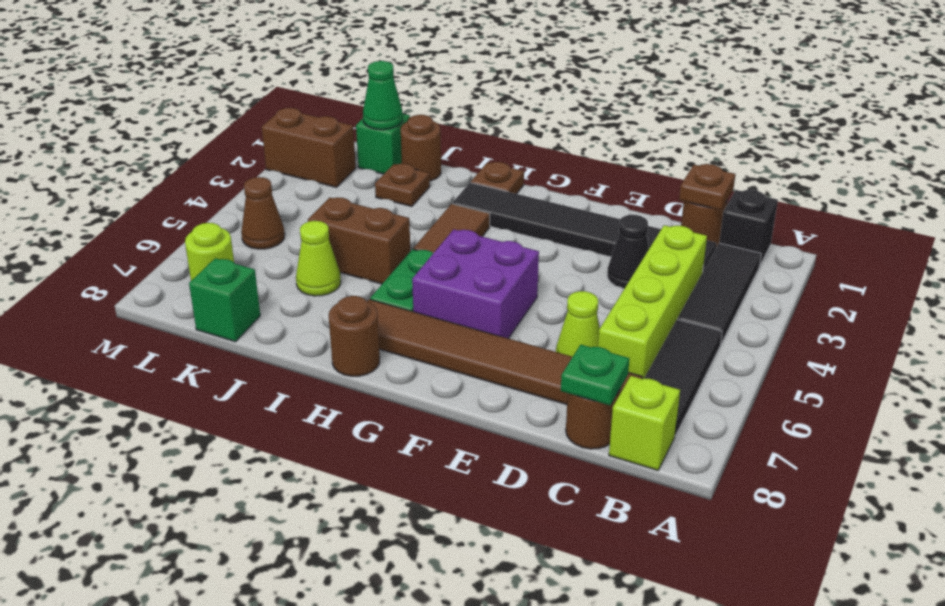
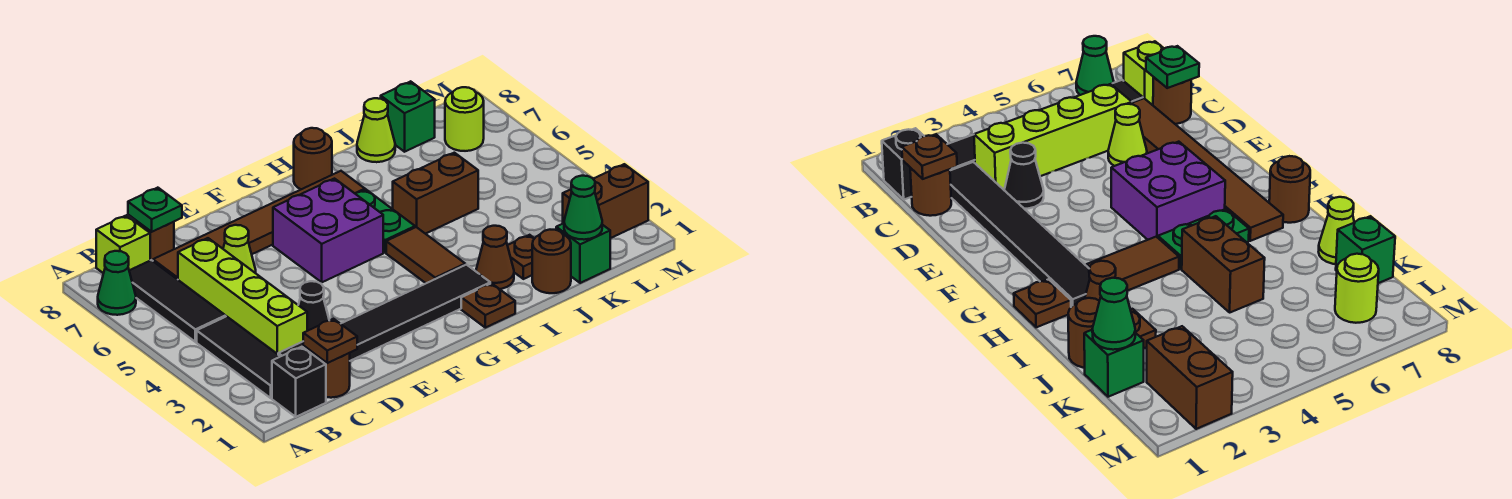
none -> green cone A7 level 1
lime cone J6 level 1 -> lime cone J8 level 1
brown cone L5 level 1 -> brown cone I2 level 1

